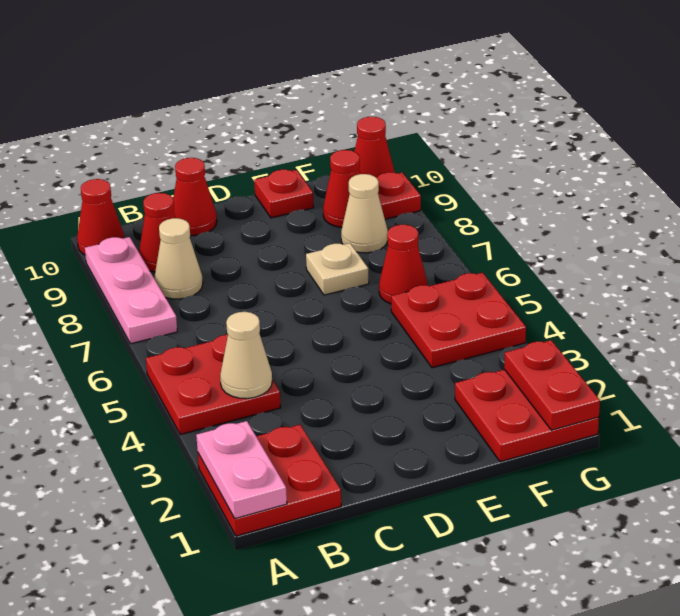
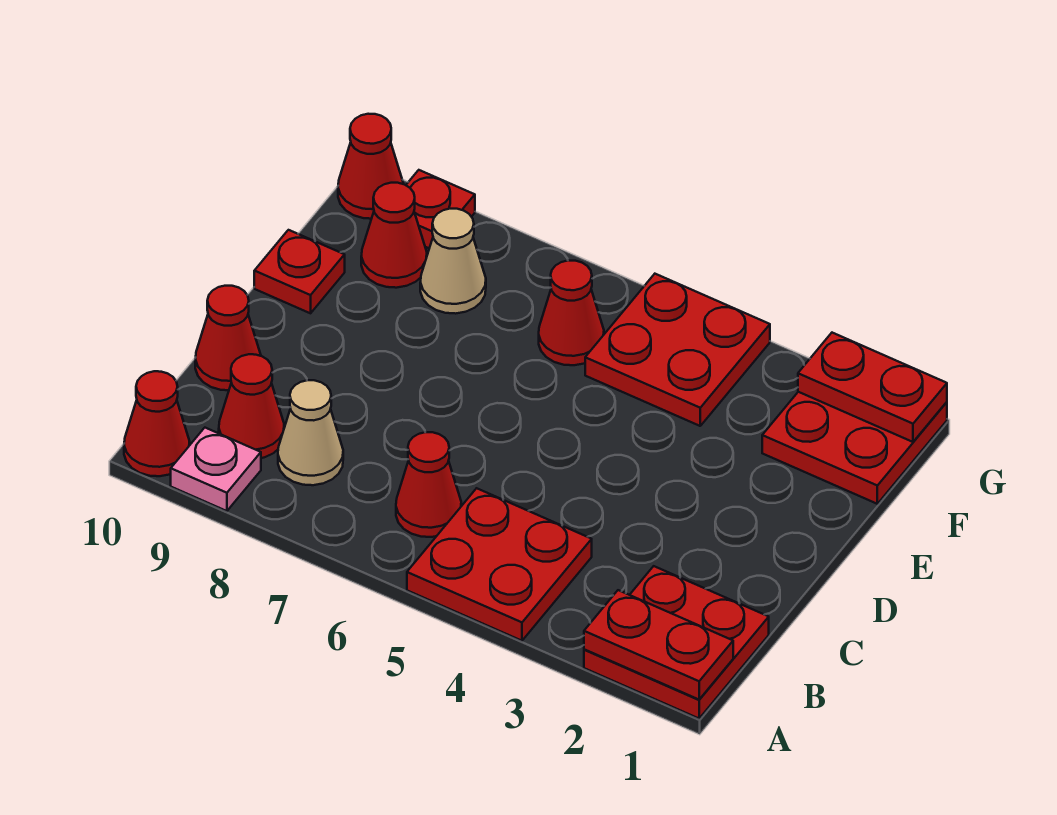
pink plate A1:A2 level 2 -> red plate A1:A2 level 2
pink plate A7:A9 level 1 -> pink plate A9 level 1
tan cone B4 level 2 -> none
none -> red cone B6 level 1
tan plate E7 level 1 -> none

